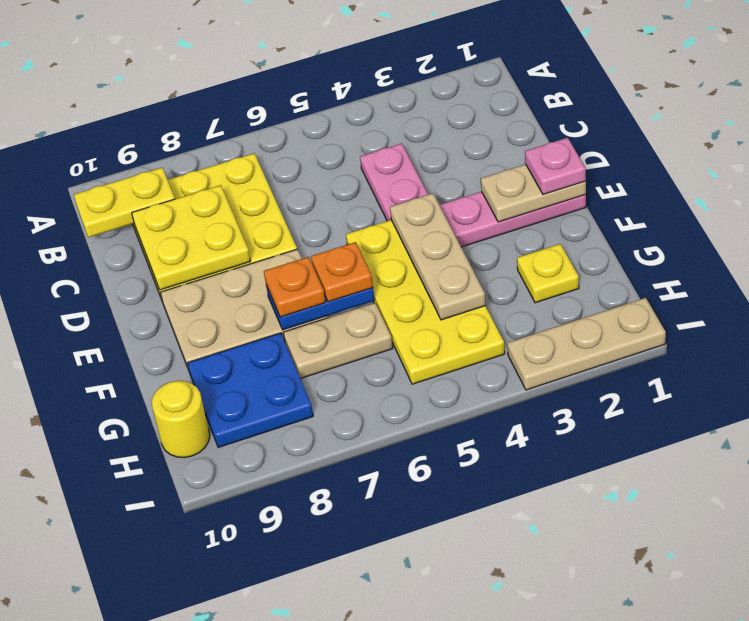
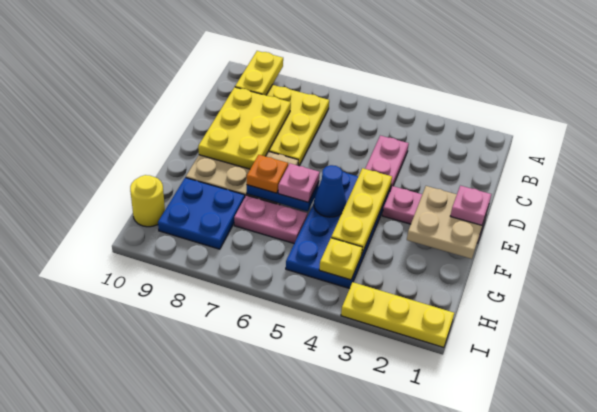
yellow plate B9:B10 level 2 -> yellow plate A9:B9 level 2
yellow plate C8:D9 level 2 -> yellow plate C8:E9 level 2
tan plate E1:E2 level 2 -> tan plate E1:F2 level 2
yellow plate E4:H5 level 1 -> blue plate E4:H5 level 1
tan plate E4:G4 level 2 -> yellow plate E4:G4 level 2
none -> blue cone F5 level 2
orange plate F6 level 3 -> pink plate F6 level 3
yellow plate G2 level 1 -> yellow plate H4 level 2
tan plate G6:G7 level 1 -> pink plate G6:G7 level 1
tan plate I1:I3 level 1 -> yellow plate I1:I3 level 1

